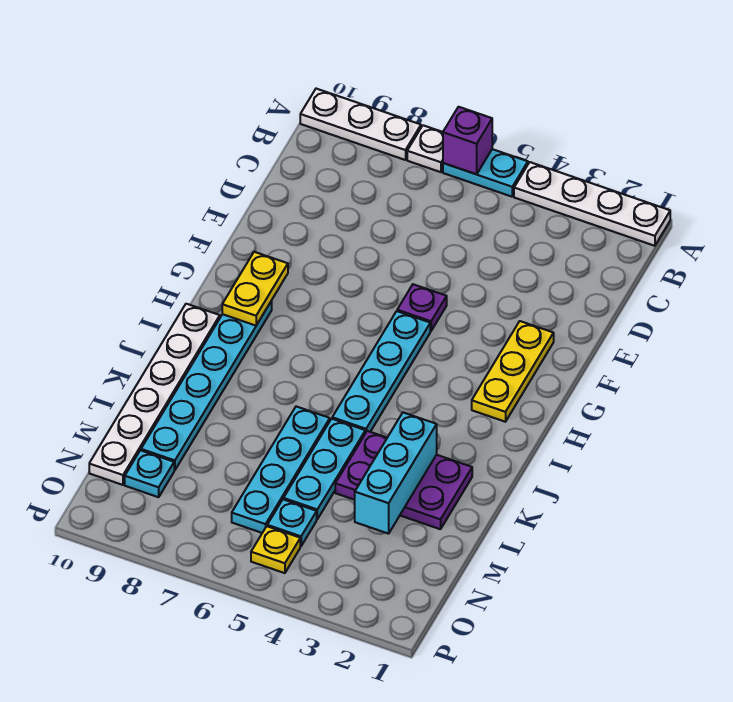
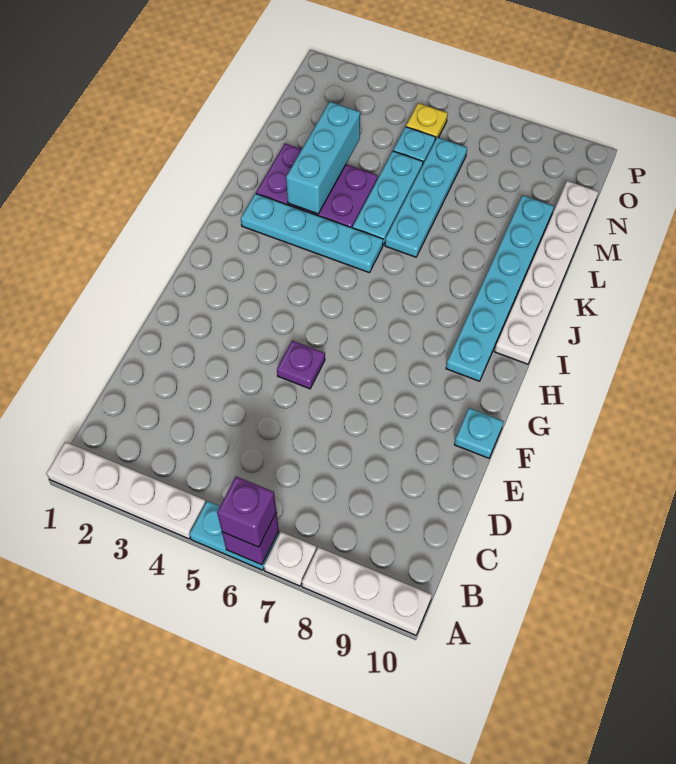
none -> purple brick A6 level 3
yellow plate F2:H2 level 1 -> none
cyan plate G5:J5 level 1 -> cyan plate J2:J5 level 1
yellow plate G9:H9 level 2 -> none
cyan plate N9 level 1 -> cyan plate F10 level 1

